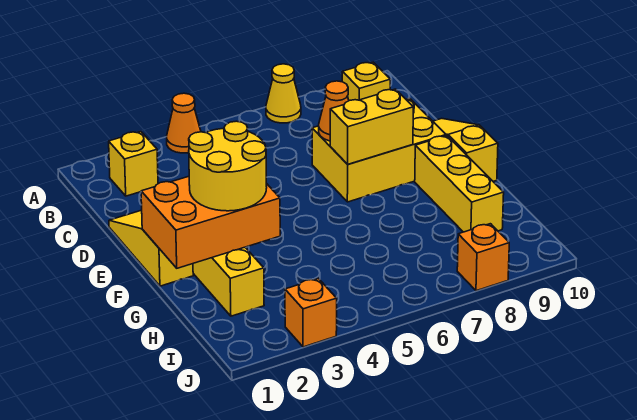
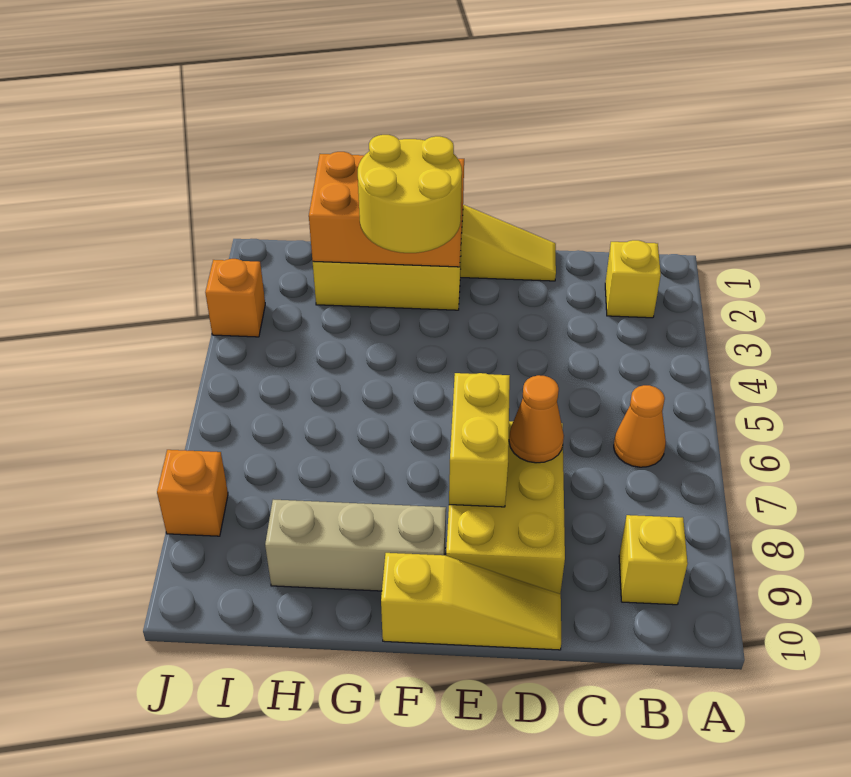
orange cone A4 level 1 -> orange cone B6 level 1
yellow cone A7 level 1 -> none
orange brick F1:G3 level 2 -> orange brick F1:H2 level 2
yellow brick F9:H9 level 1 -> tan brick F9:H9 level 1

